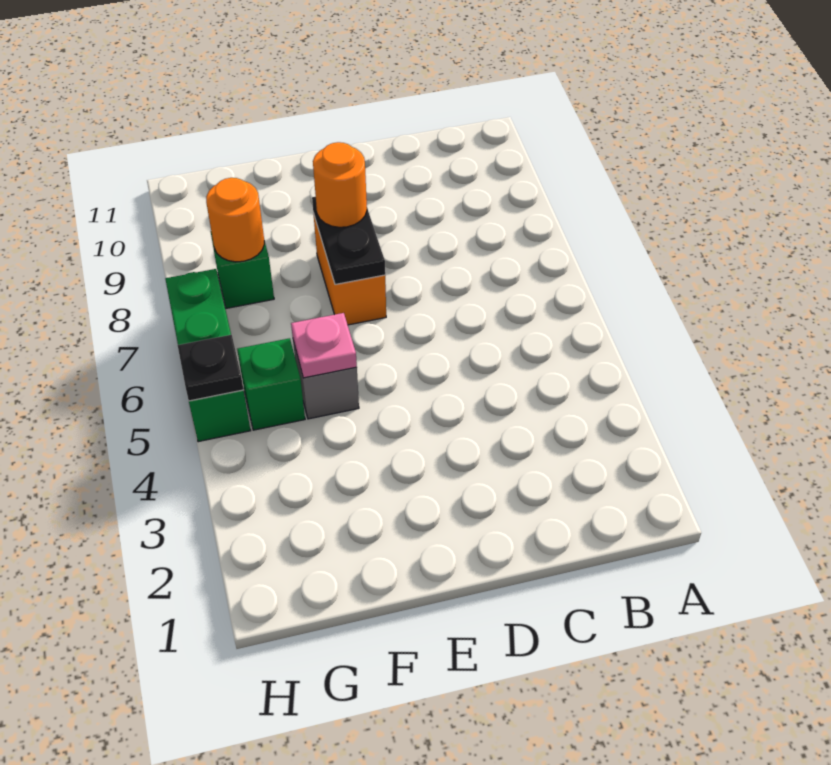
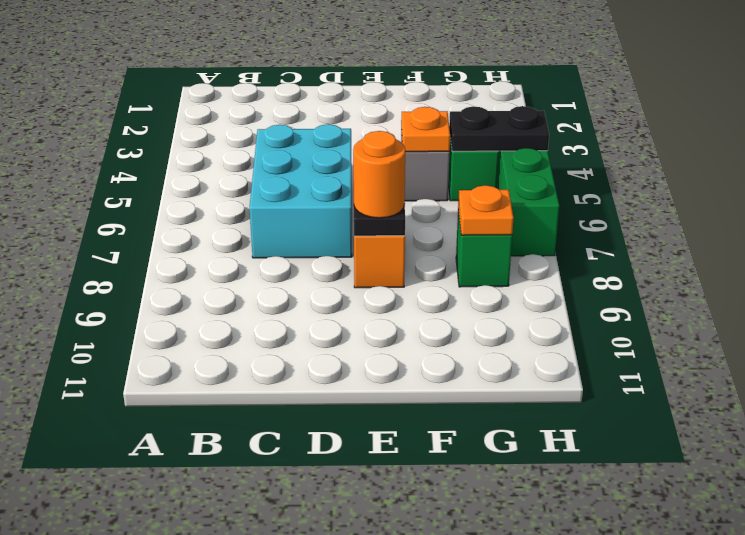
none -> cyan brick C5:D7 level 1
pink plate F5 level 2 -> orange plate F5 level 2
orange round brick G8 level 2 -> orange plate G8 level 2
black plate H5 level 2 -> black plate G5:H5 level 2

